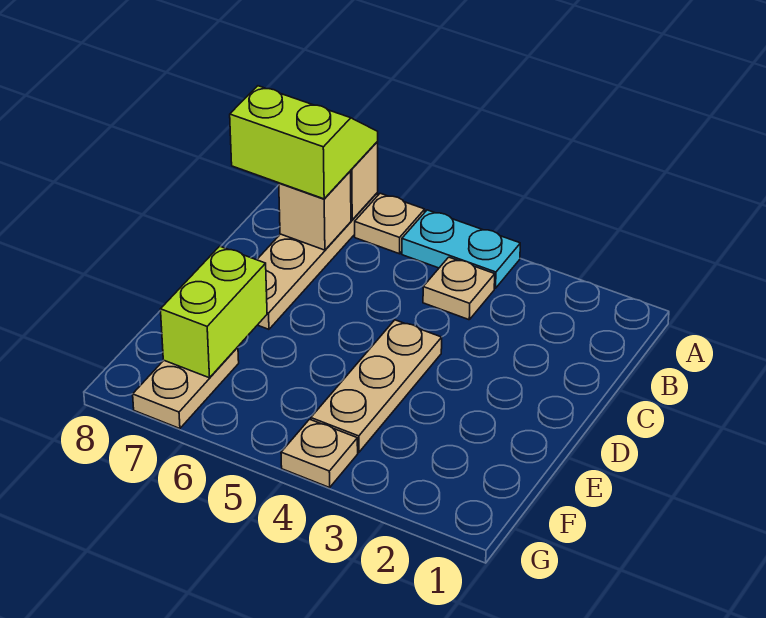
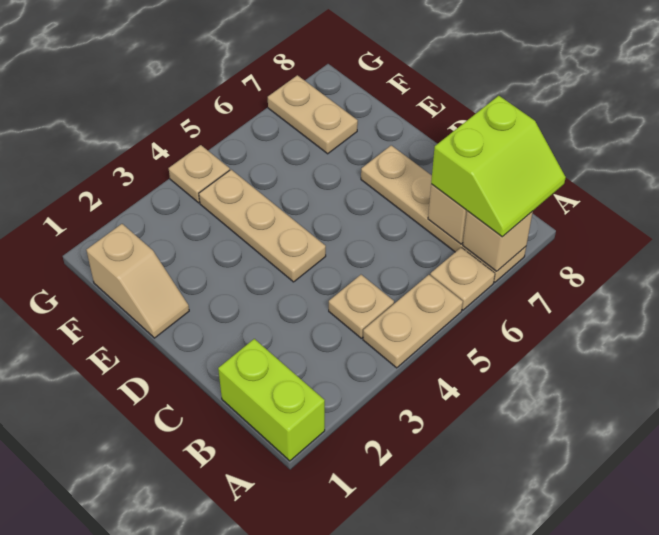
cyan plate A4:A5 level 1 -> tan plate A4:A5 level 1
none -> tan slope E1:F1 level 1 top F
lime brick E7:F7 level 2 -> lime brick A1:B1 level 1

